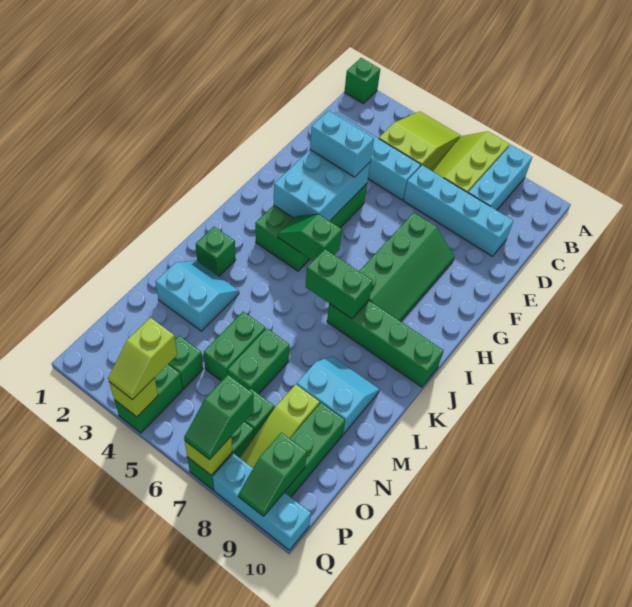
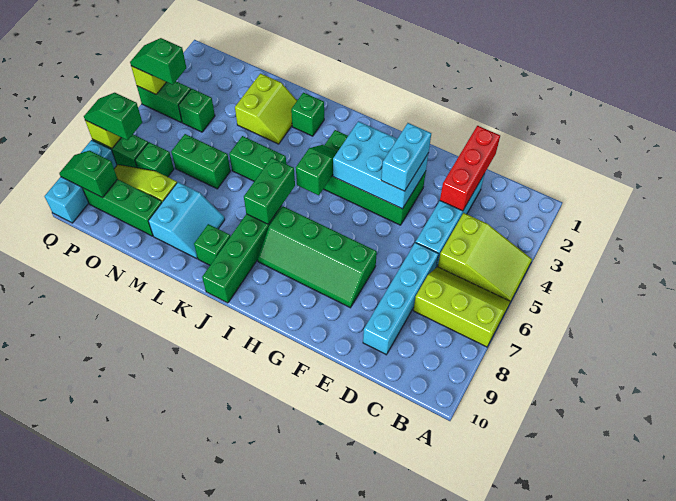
green brick A1 level 1 -> green brick K9 level 1
cyan brick A8:C8 level 1 -> none
none -> red brick D1:D3 level 2
cyan slope L2:M3 level 1 top M -> lime slope L2:M3 level 1 top M
green brick M5:N5 level 1 -> green brick K5:L5 level 1
lime slope P4:Q4 level 3 top P -> green slope P4:Q4 level 3 top P

